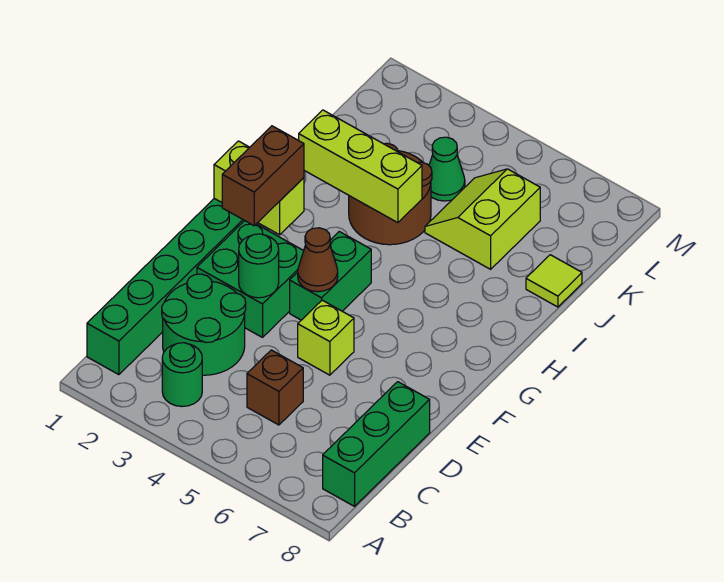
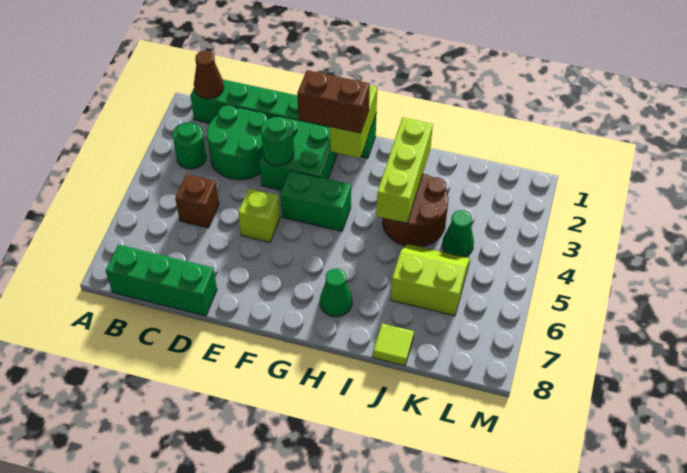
brown cone F4 level 2 -> brown cone B1 level 2
none -> green cone H7 level 1

